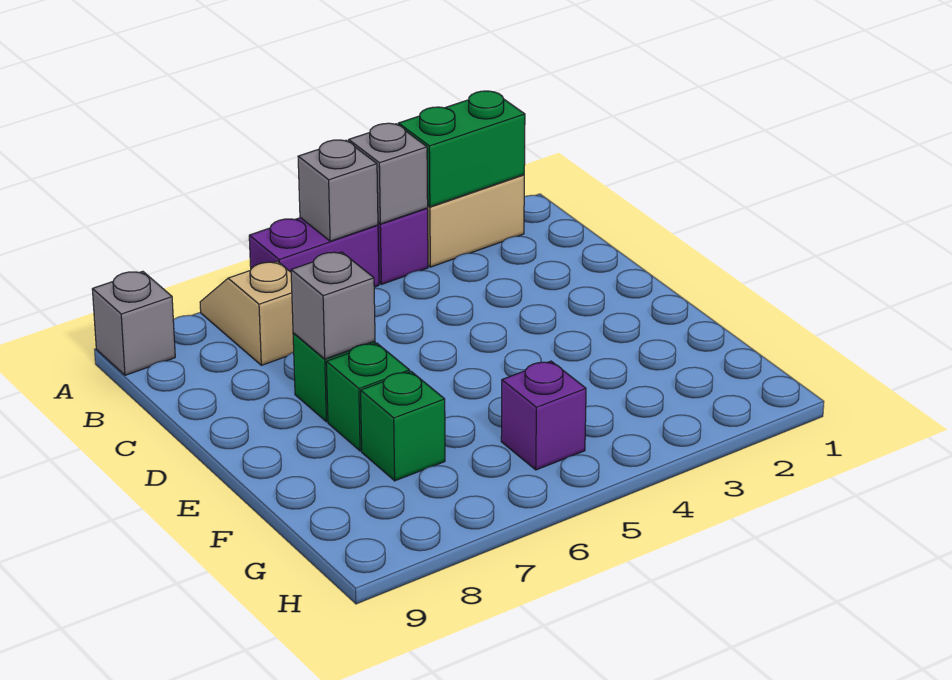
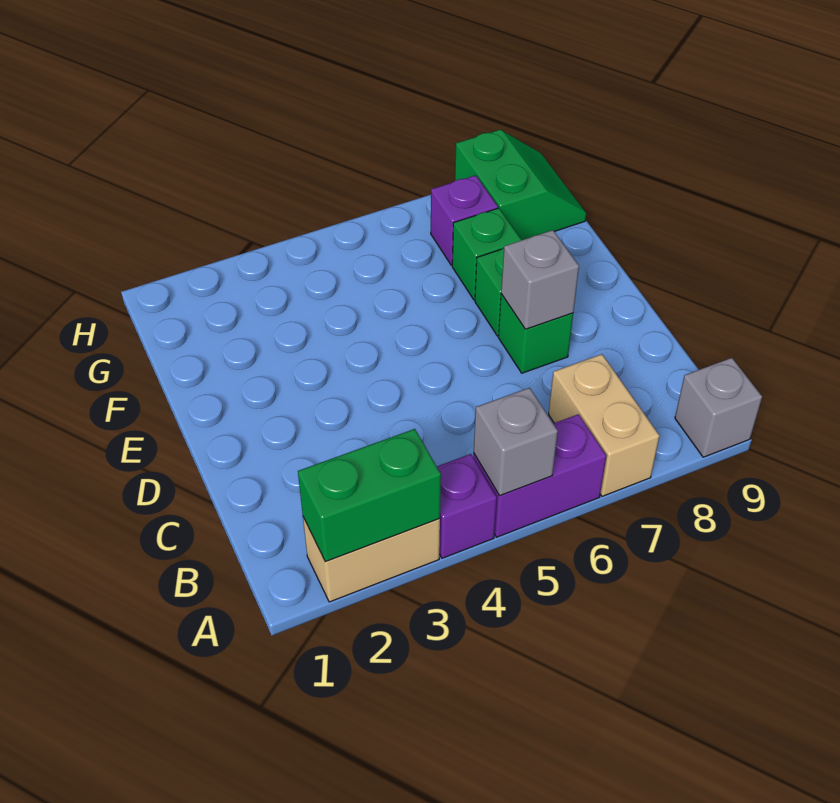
grey brick A4 level 2 -> none
tan slope A7:B7 level 1 top B -> tan brick A7:B7 level 1
purple brick G5 level 1 -> purple brick G7 level 1
none -> green slope G8:H9 level 1 top 8

